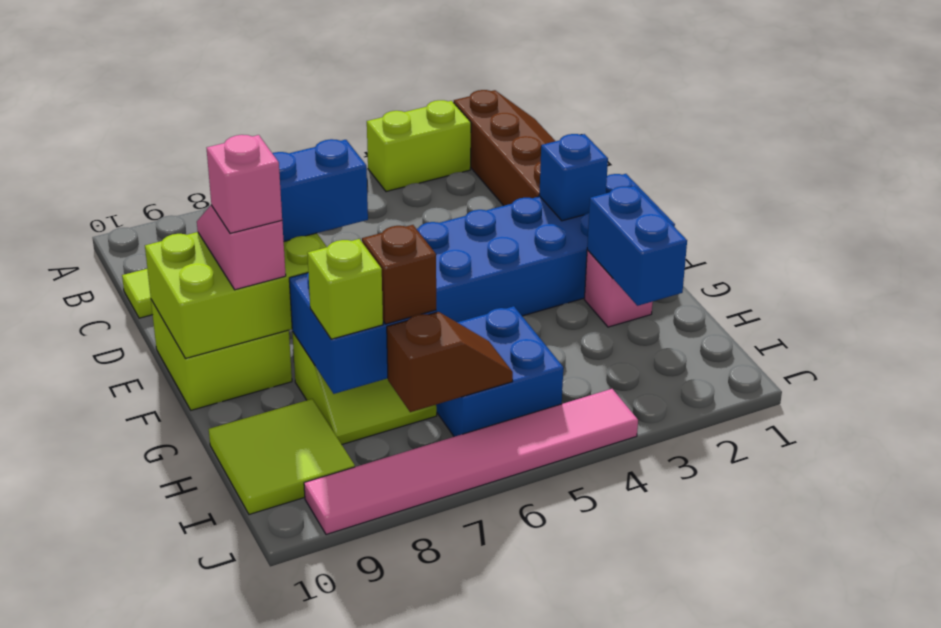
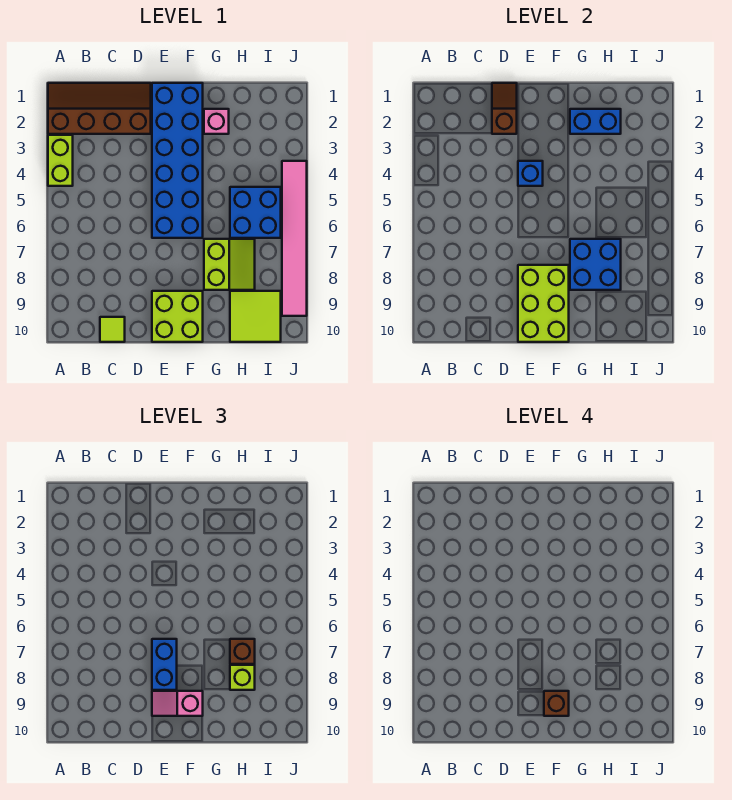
blue brick E2 level 2 -> blue brick E4 level 2
pink brick F9 level 4 -> brown brick F9 level 4
brown slope I6:I7 level 2 top 7 -> brown slope D1:D2 level 2 top 2

